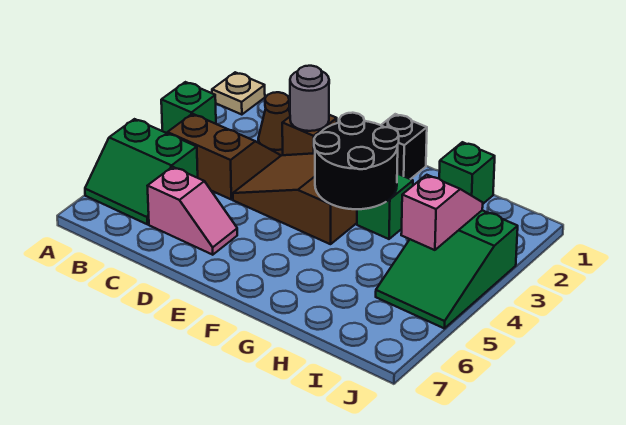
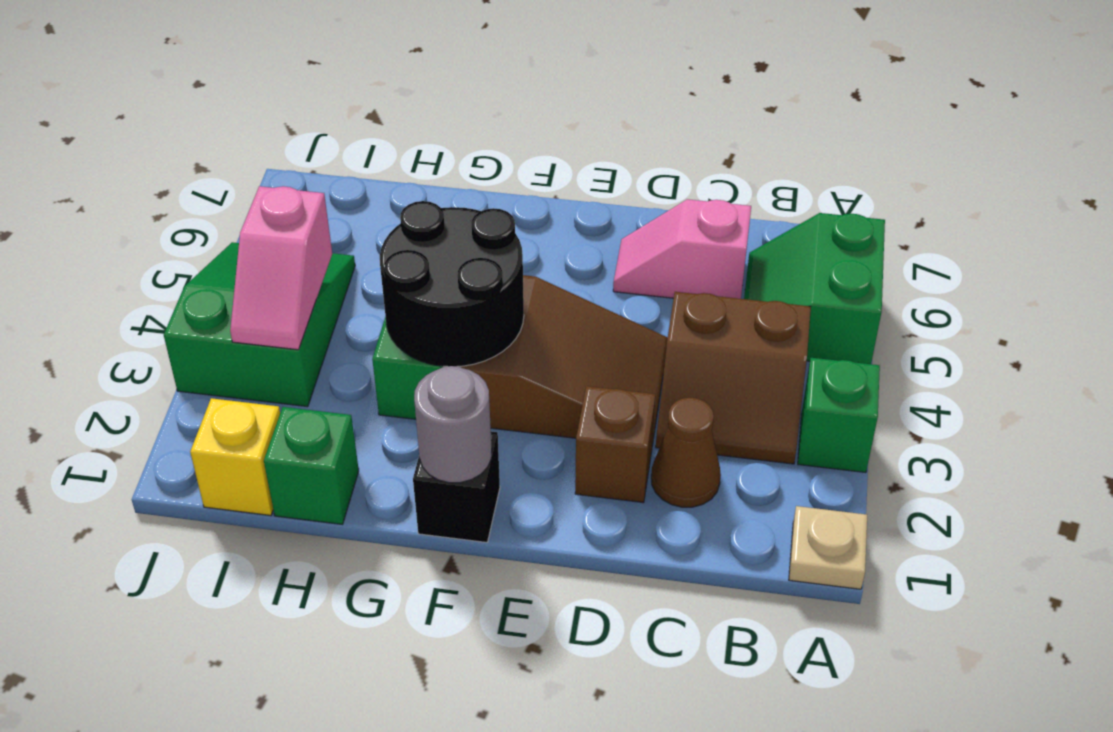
green slope A5:B6 level 1 top 5 -> green slope A5:B6 level 1 top A
grey round brick D2 level 2 -> grey round brick F1 level 2
none -> yellow brick I1 level 1

